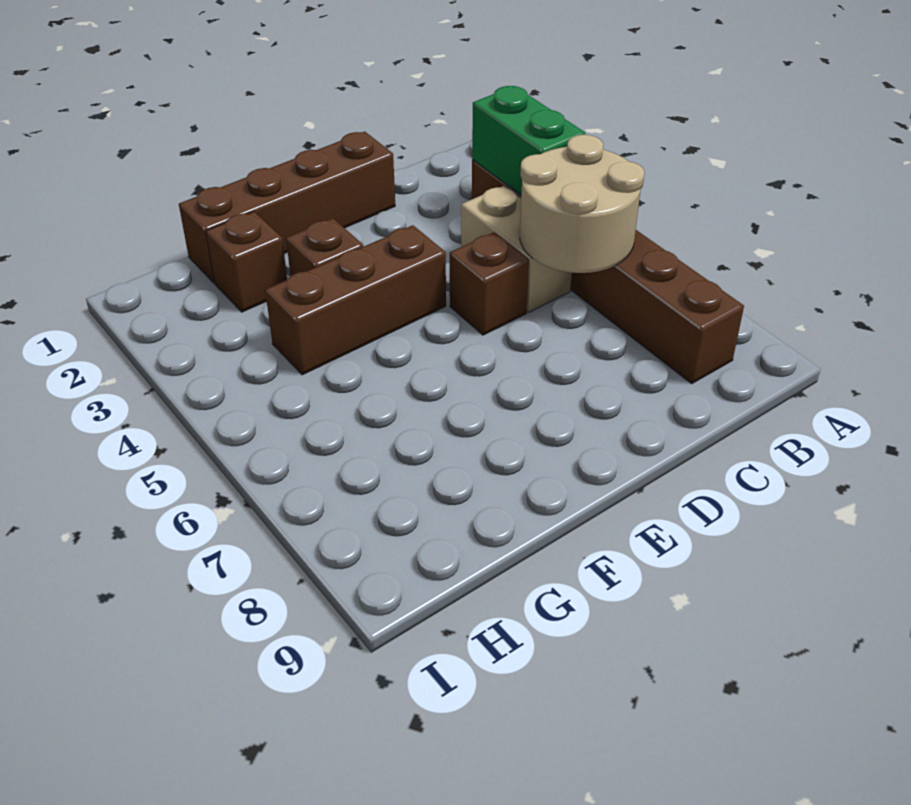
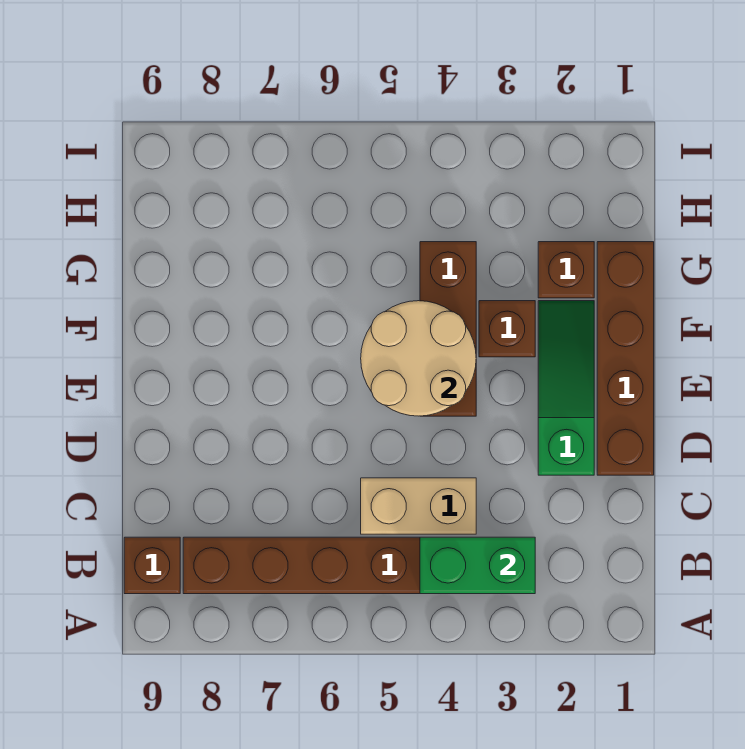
tan round brick B5:C6 level 2 -> tan round brick E4:F5 level 2
none -> green slope D2:F2 level 1 top D
brown brick D5 level 1 -> brown brick B9 level 1

